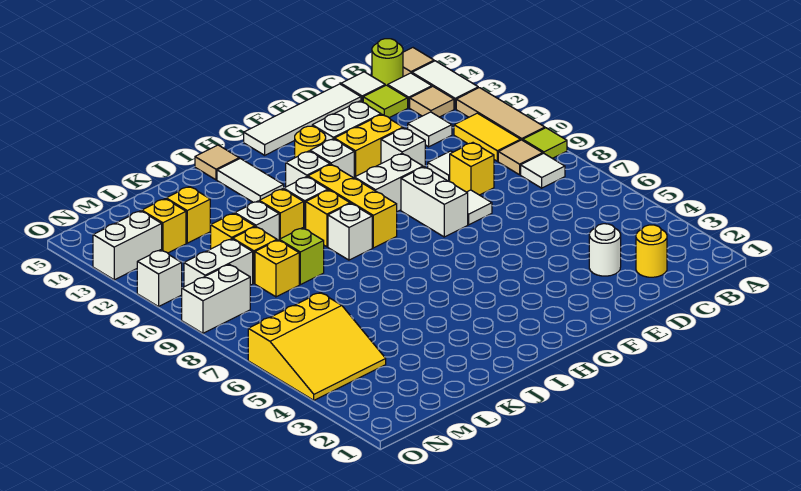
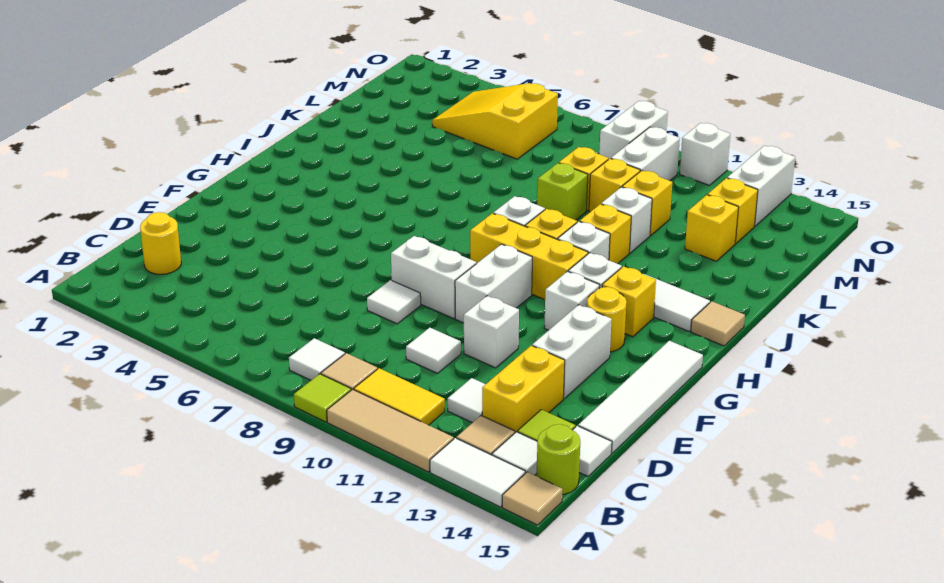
white round brick D3 level 1 -> none
yellow brick D9 level 1 -> yellow brick H13 level 1
yellow brick E12:F12 level 1 -> yellow brick C13:D13 level 1
yellow slope M4:O6 level 1 top 6 -> yellow slope M4:N6 level 1 top 6

